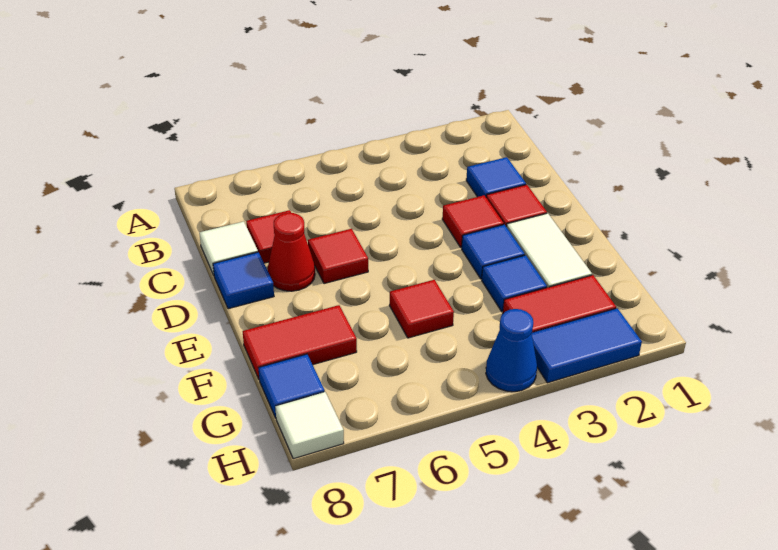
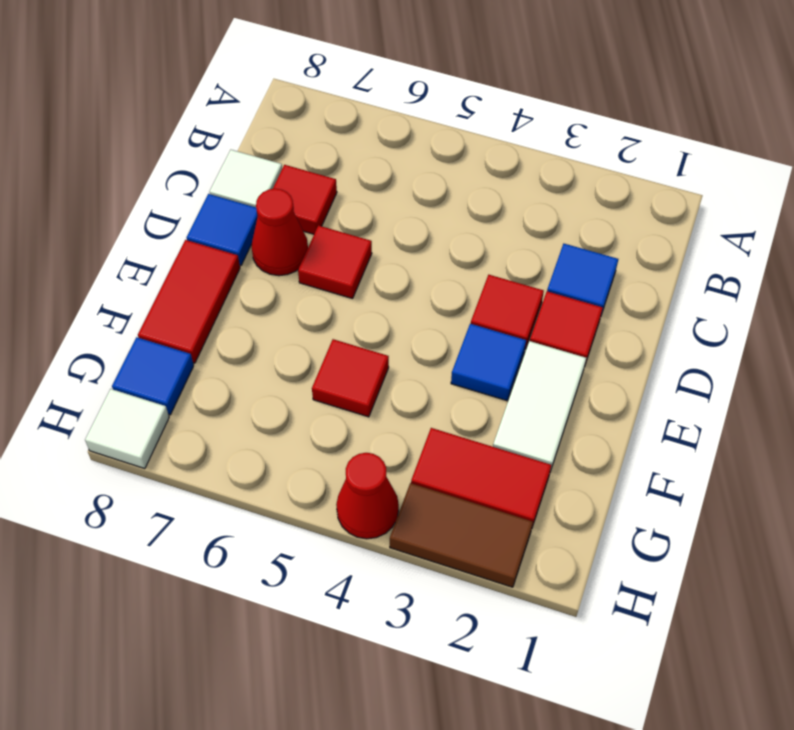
blue tile F3 level 1 -> none
red tile F7:F8 level 1 -> red tile E8:F8 level 1
blue tile H2:H3 level 1 -> brown tile H2:H3 level 1
blue cone H4 level 1 -> red cone H4 level 1

